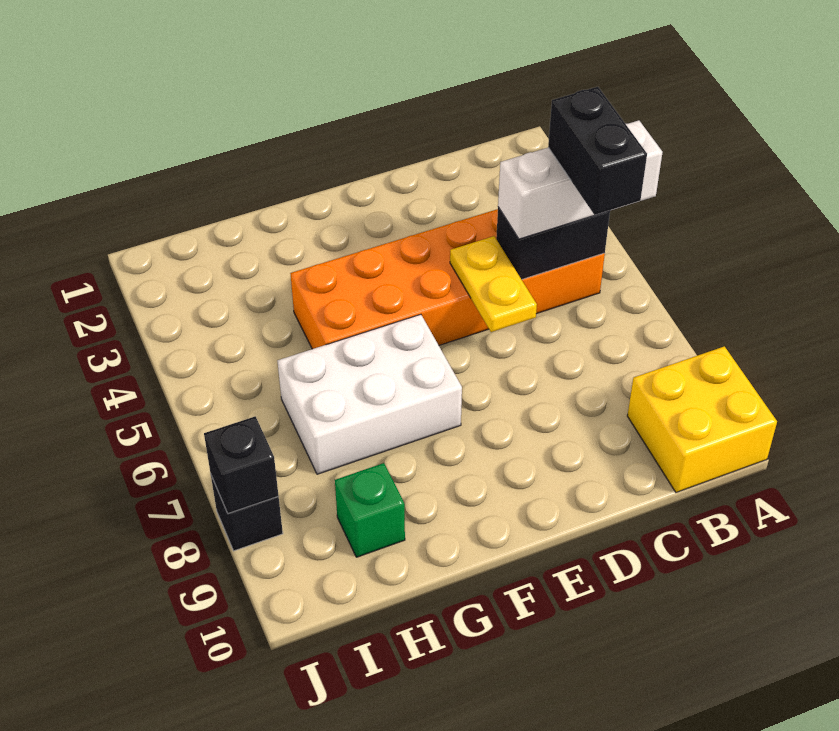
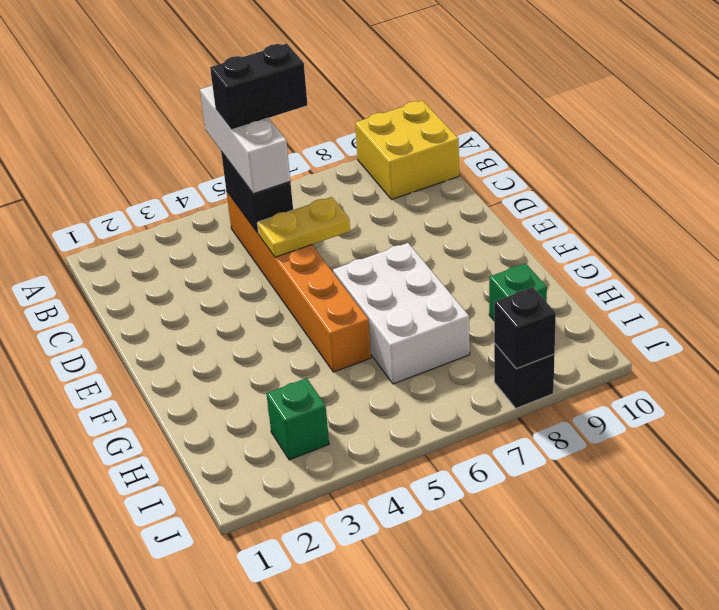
orange brick B4:G5 level 1 -> orange brick B5:G5 level 1
none -> green brick I3 level 1

